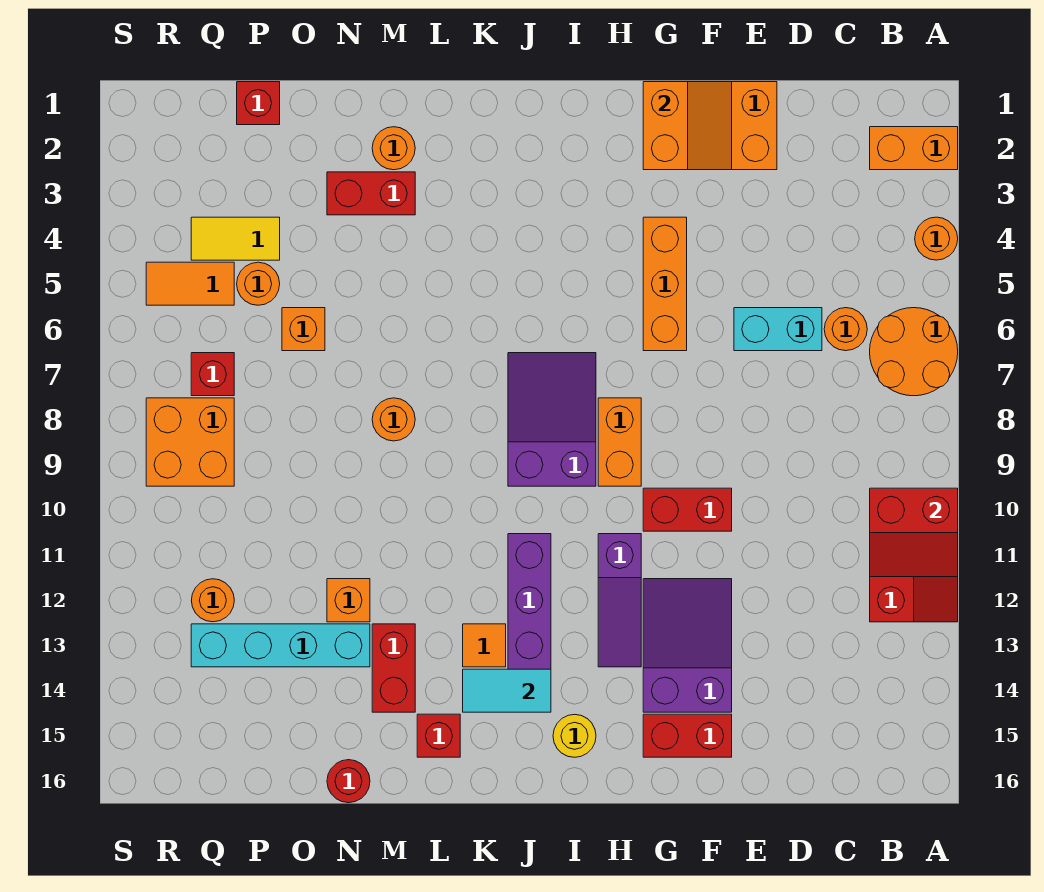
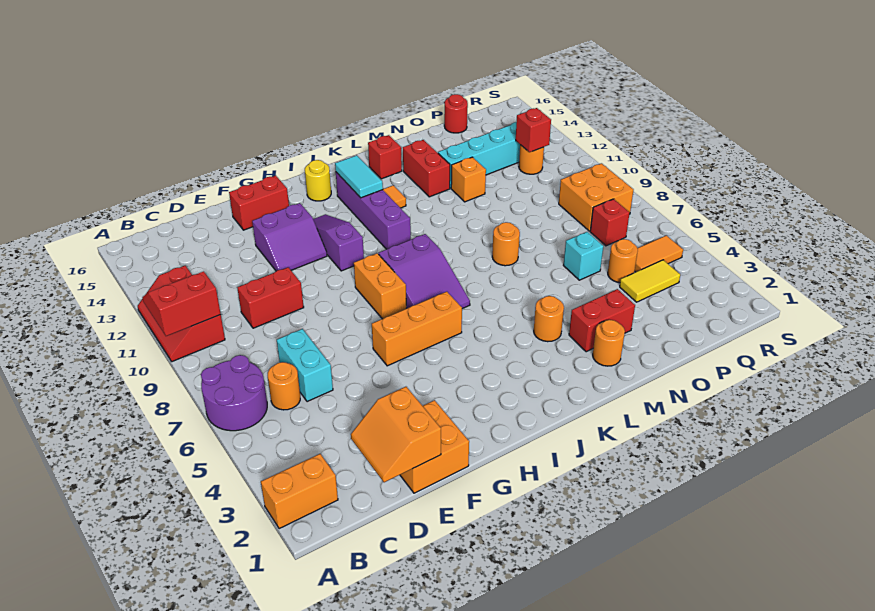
orange round brick A4 level 1 -> orange round brick L4 level 1
orange round brick A6:B7 level 1 -> purple round brick A6:B7 level 1
cyan brick D6:E6 level 1 -> cyan brick D6:D7 level 1
orange slope F1:G2 level 2 top G -> orange slope D1:E2 level 2 top E
red brick F10:G10 level 1 -> red brick D10:E10 level 1
purple slope F12:G14 level 1 top 14 -> purple slope F12:G13 level 1 top 13
orange brick G4:G6 level 1 -> orange brick G6:I6 level 1
cyan tile J14:K14 level 2 -> cyan tile J13:J14 level 2
red round brick N16 level 1 -> red round brick P16 level 1
orange brick O6 level 1 -> cyan brick O6 level 1
red brick P1 level 1 -> red brick Q12 level 2

